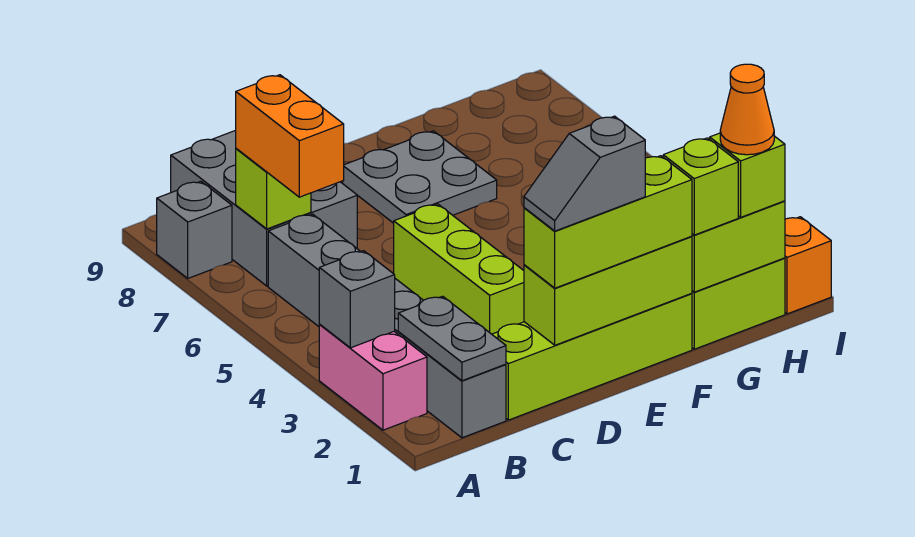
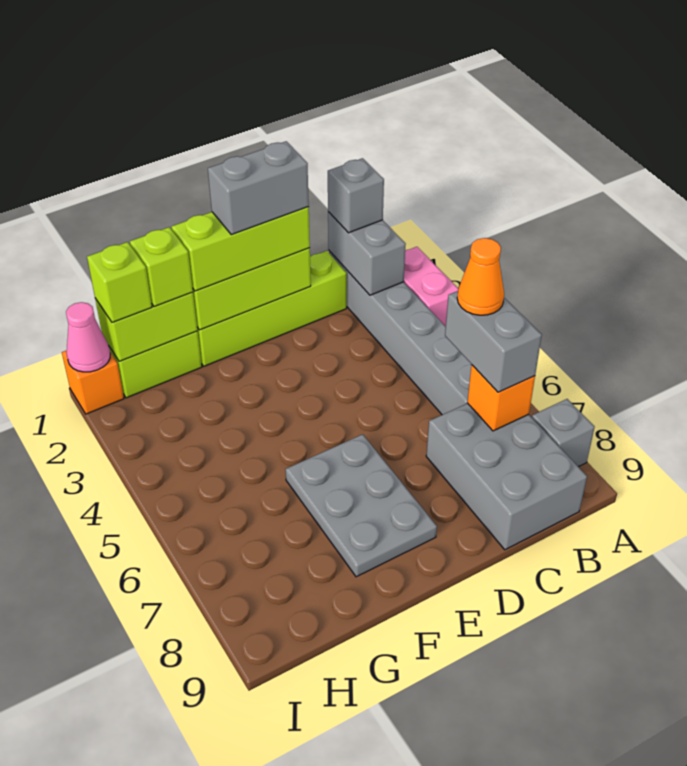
grey brick A3 level 2 -> grey brick B1 level 3
grey plate B1:B2 level 2 -> grey brick B1:B2 level 2
orange brick B6:B7 level 3 -> grey brick B6:B7 level 3
lime brick B7 level 2 -> orange brick B7 level 2
grey slope D1:E1 level 4 top E -> grey brick D1:E1 level 4
lime brick D3:D5 level 1 -> none
grey plate E7:F8 level 1 -> grey plate E6:F8 level 1
orange cone H1 level 4 -> orange cone B6 level 4
none -> pink cone I1 level 2

